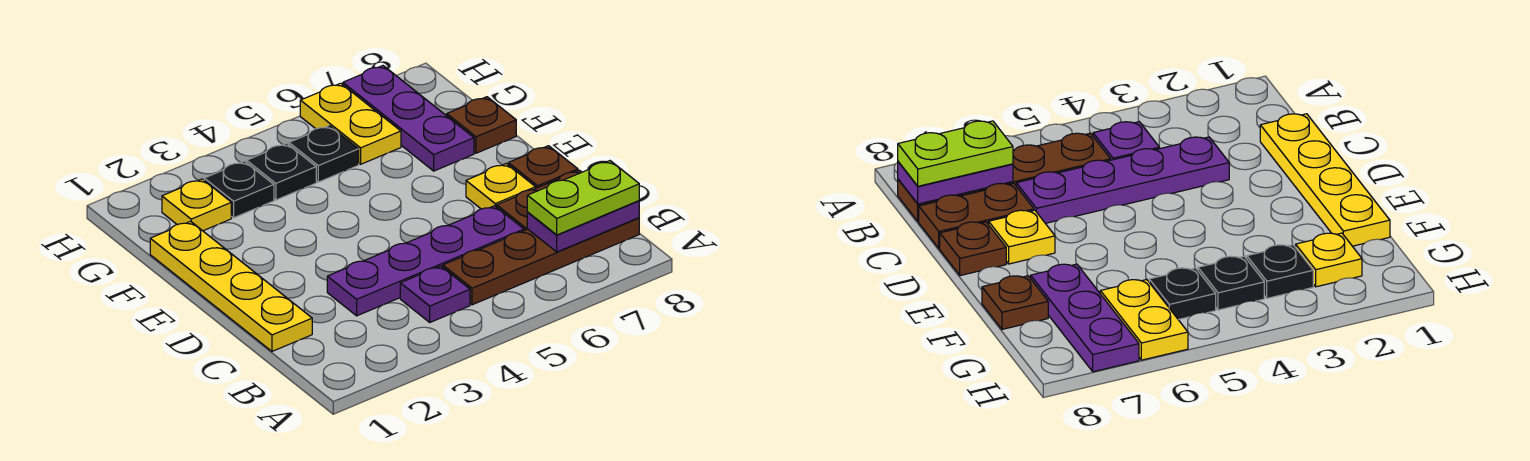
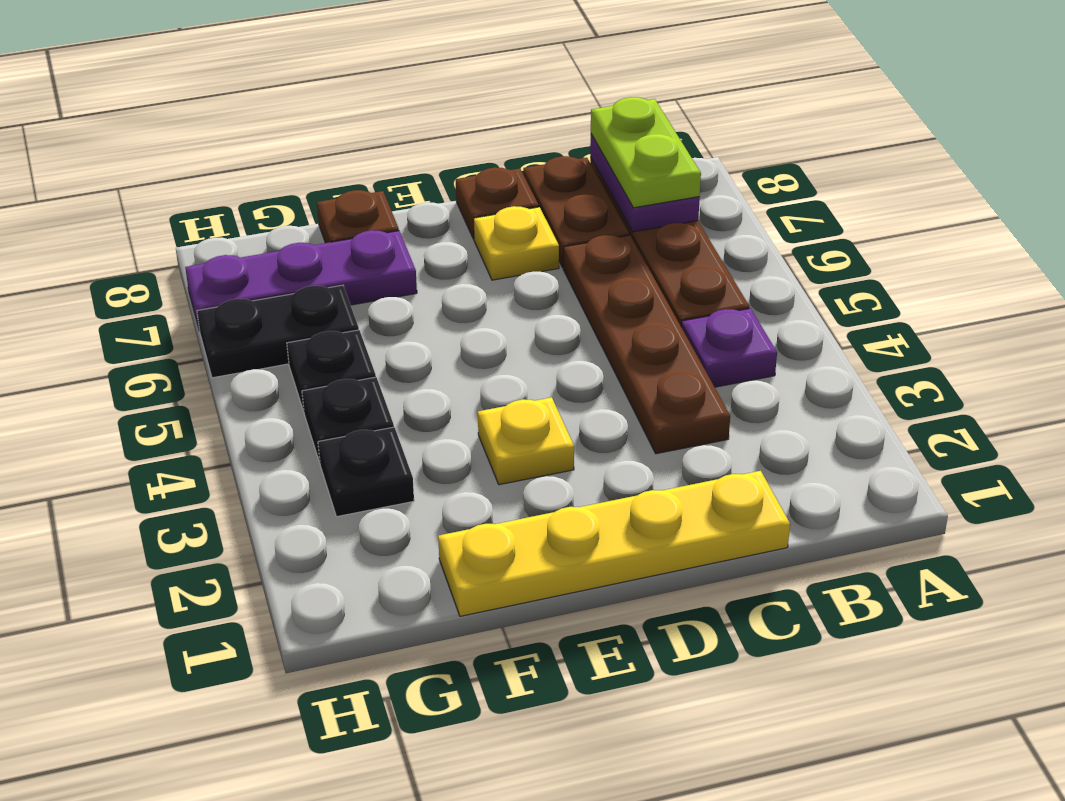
purple plate C3:C6 level 1 -> brown plate C3:C6 level 1
yellow plate G2 level 1 -> yellow plate E3 level 1
yellow plate G6:H6 level 1 -> black plate G6:H6 level 1

